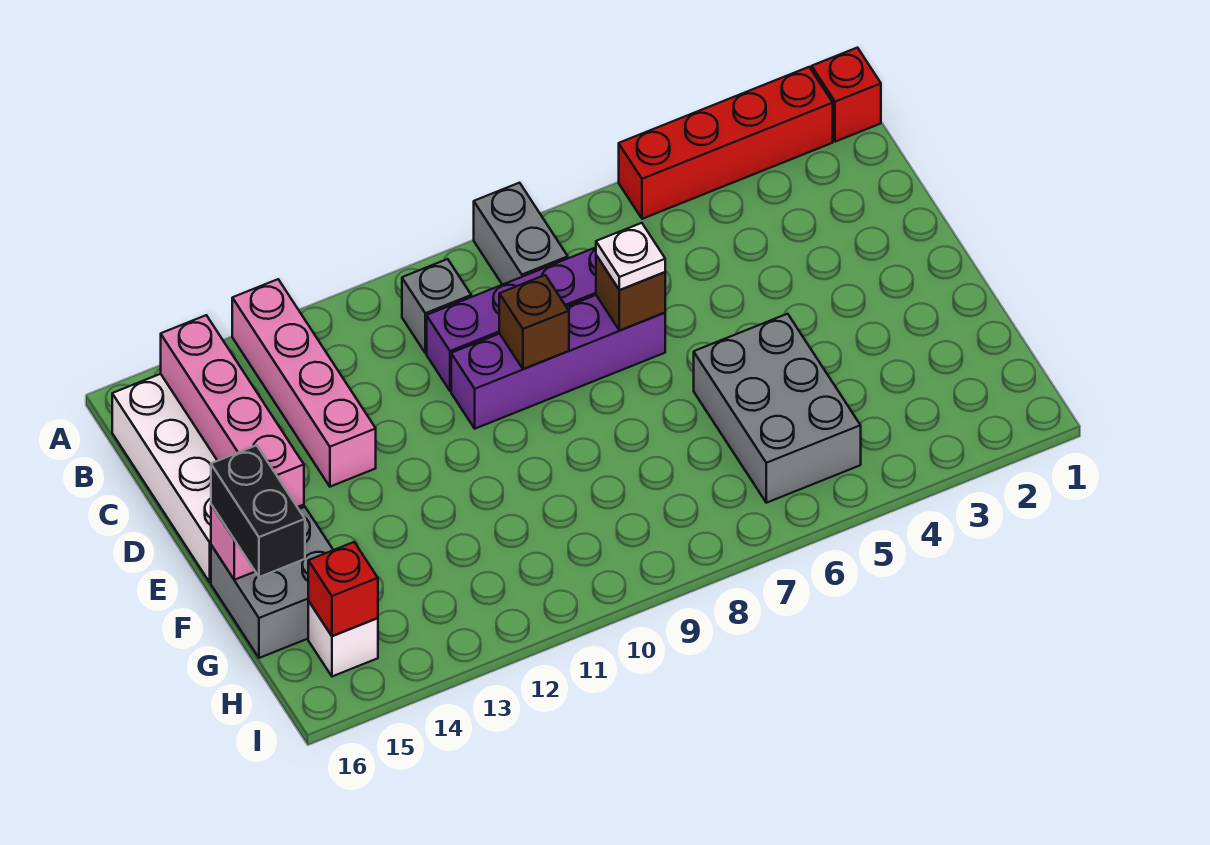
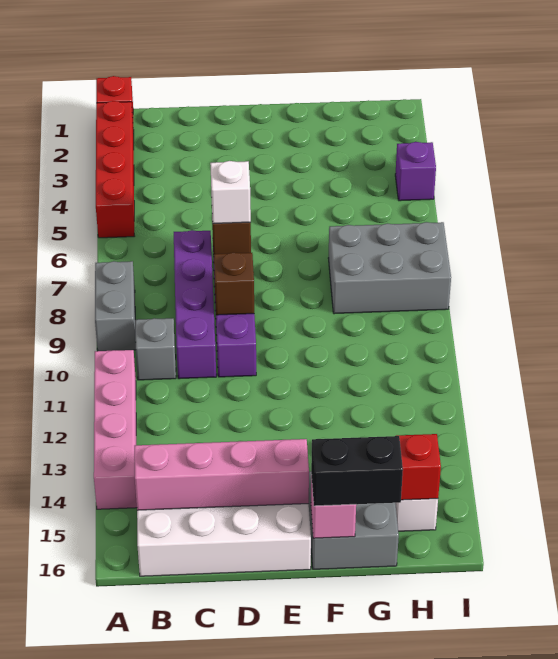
grey brick A8:B8 level 1 -> grey brick A8:A9 level 1
pink brick A13:D13 level 1 -> pink brick A11:A14 level 1
white plate D7 level 3 -> white brick D7 level 3
grey brick F5:H6 level 1 -> grey brick G7:I8 level 1
none -> purple brick I4 level 1

